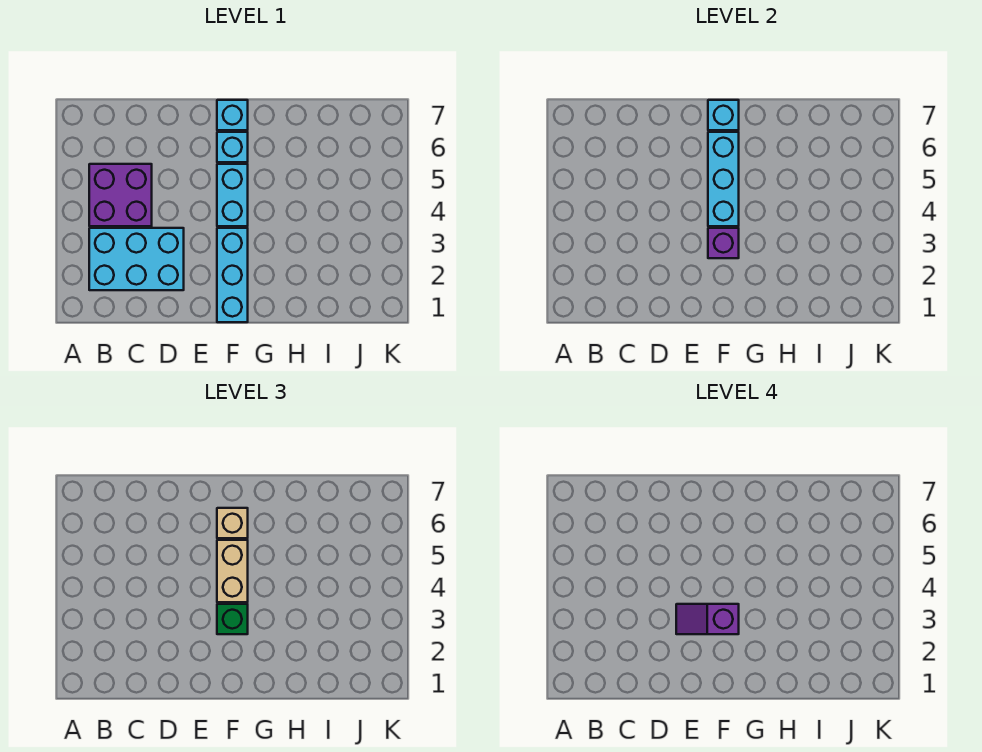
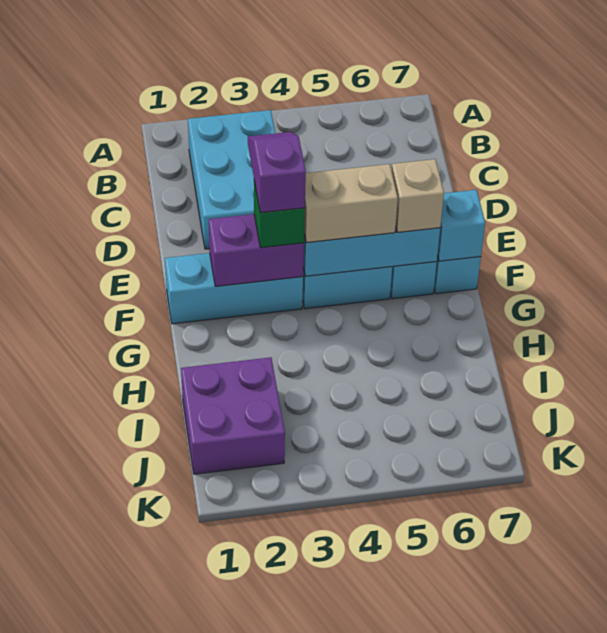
purple brick B4:C5 level 1 -> purple brick I1:J2 level 1
purple brick F3 level 2 -> purple brick F2:F3 level 2

